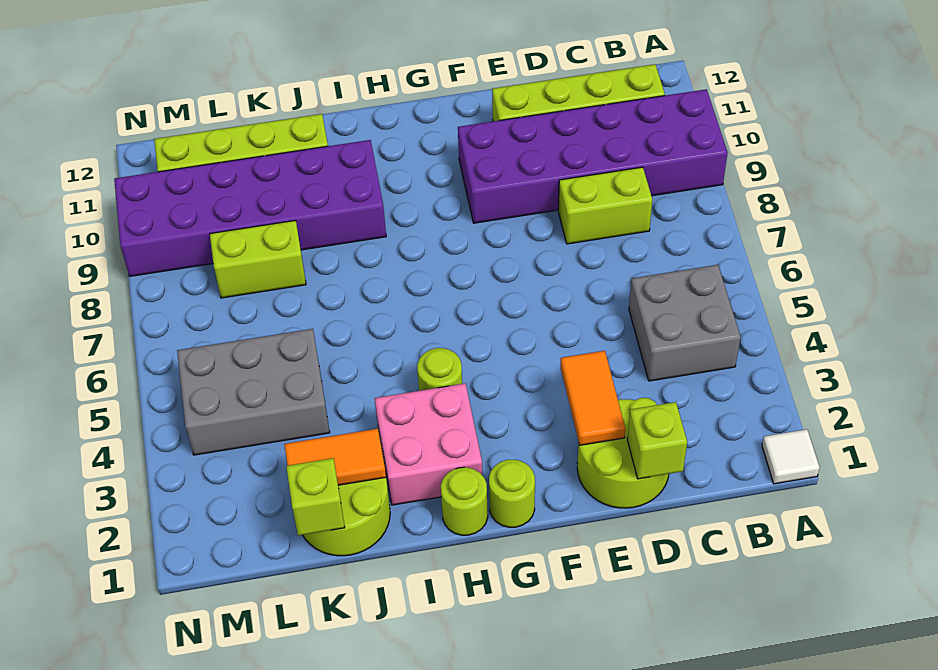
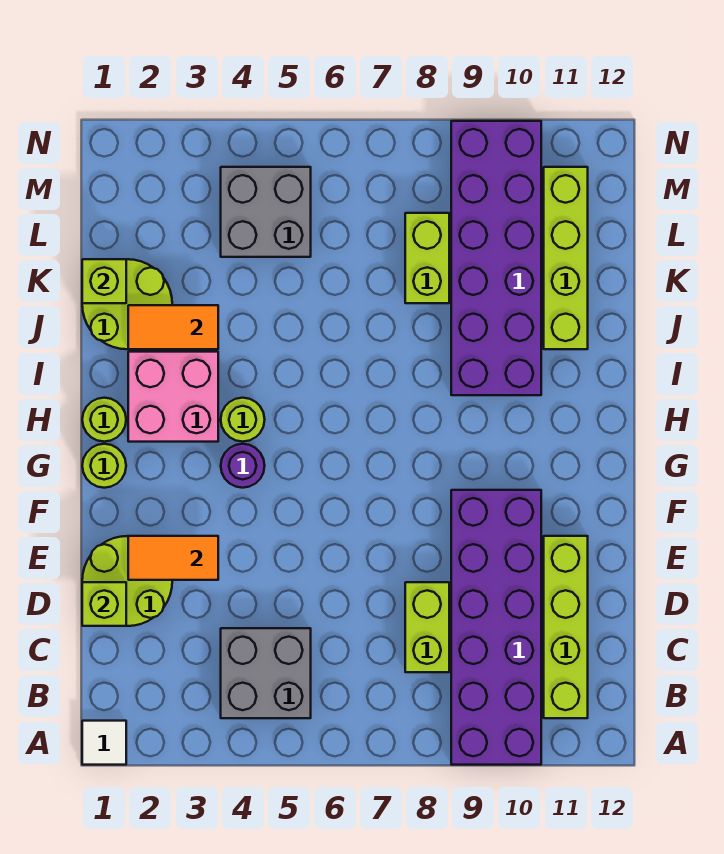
none -> purple round brick G4 level 1
orange tile J2:K2 level 2 -> orange tile J2:J3 level 2
grey brick K4:M5 level 1 -> grey brick L4:M5 level 1

